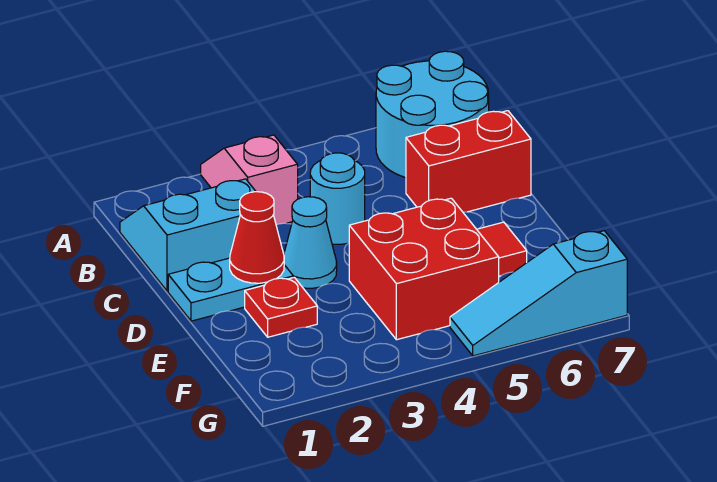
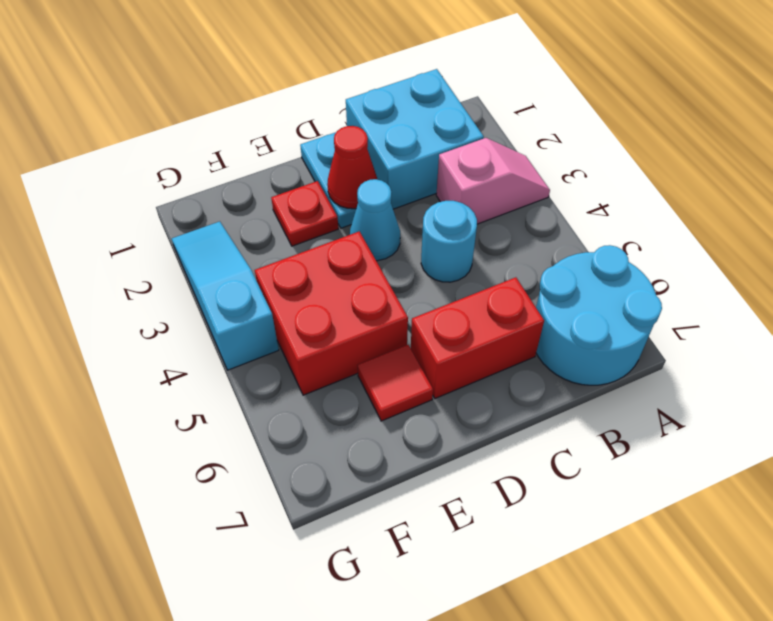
cyan slope B1:C2 level 1 top C -> cyan brick B1:C2 level 1
red brick C6:C7 level 1 -> red brick C6:D6 level 1
cyan slope G5:G7 level 1 top 7 -> cyan slope G2:G4 level 1 top 4

